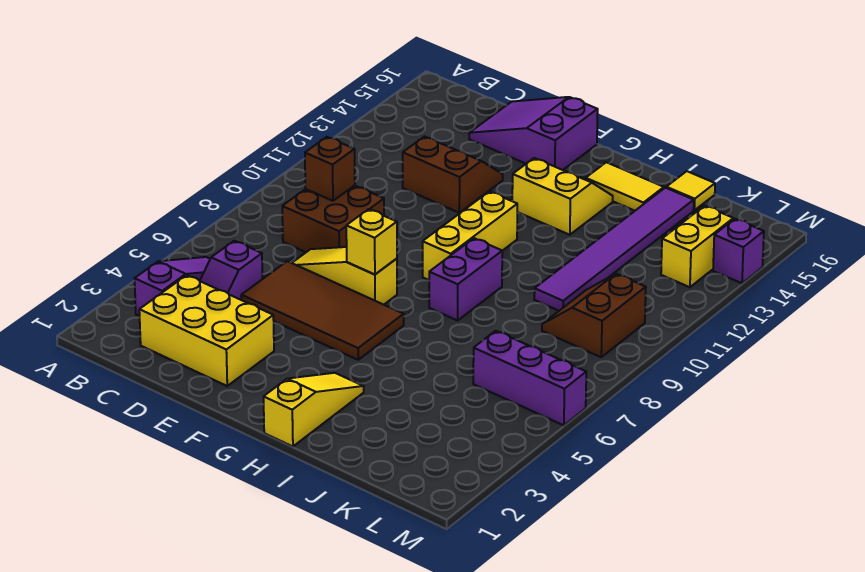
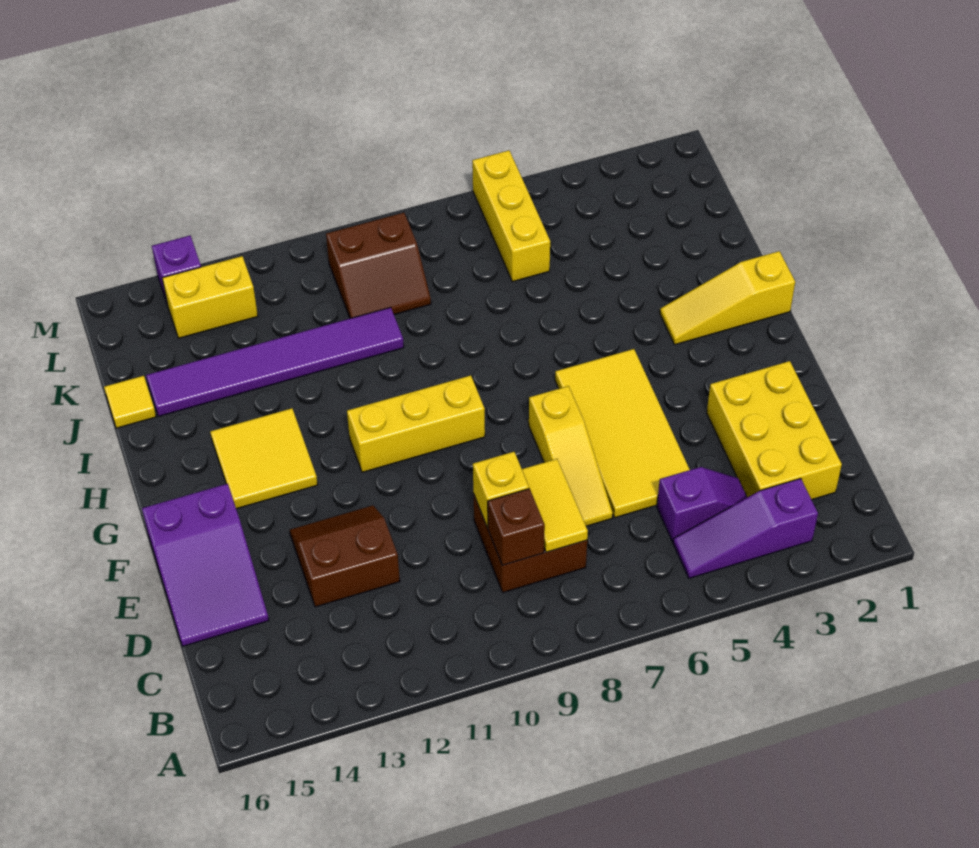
brown tile D5:G6 level 1 -> yellow tile D5:G6 level 1
brown slope D12:E13 level 1 top 12 -> brown slope D12:E13 level 1 top D
yellow brick F7 level 2 -> yellow brick D9 level 2
yellow slope G13:H14 level 1 top 13 -> yellow tile G13:H14 level 1
purple brick H8:H9 level 1 -> none
yellow tile H15:I15 level 1 -> yellow tile C8:D8 level 2
purple brick K6:M6 level 1 -> yellow brick K6:M6 level 1

